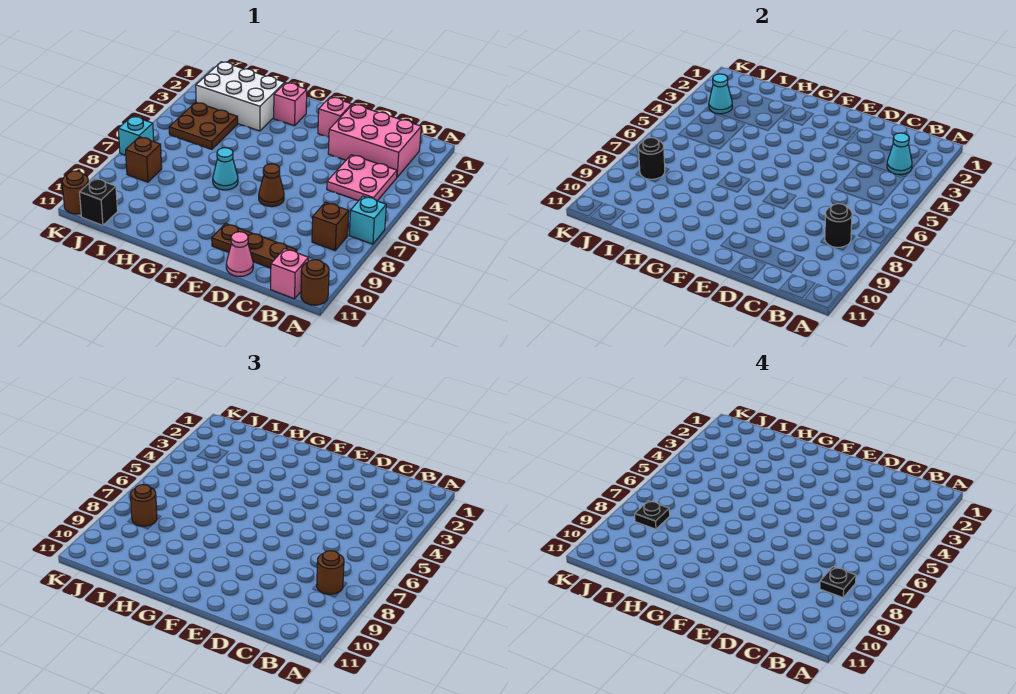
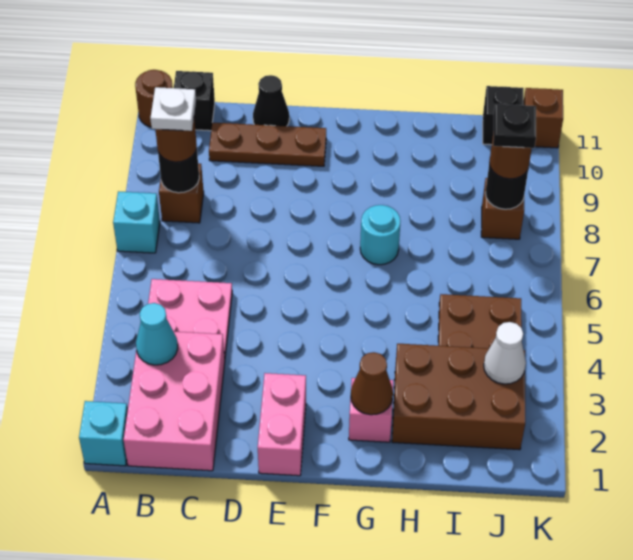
pink brick B2:D3 level 1 -> pink brick B1:C3 level 1
black plate B8 level 4 -> white plate B8 level 4
pink brick B11 level 1 -> black brick B11 level 1
pink cone D11 level 1 -> black cone D11 level 1
pink brick E2 level 1 -> pink brick E1:E2 level 1
brown cone E7 level 1 -> brown cone G2 level 2
cyan cone G7 level 1 -> cyan round brick G7 level 1
white brick H2:J3 level 1 -> brown brick H2:J3 level 1
cyan cone J3 level 2 -> white cone J3 level 2
cyan brick K7 level 1 -> cyan brick A1 level 1
brown round brick K11 level 1 -> brown brick K11 level 1

